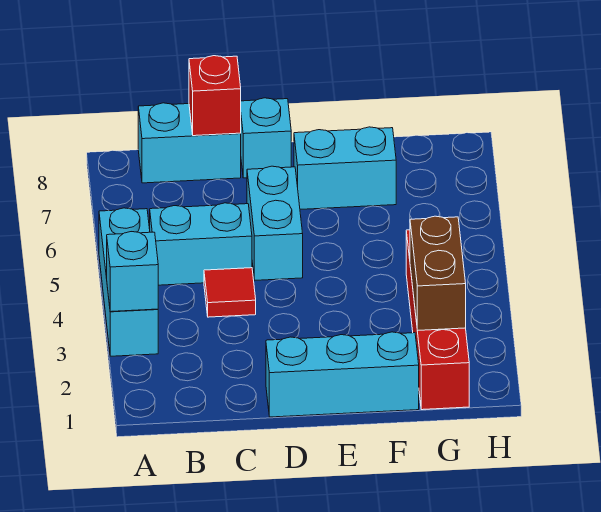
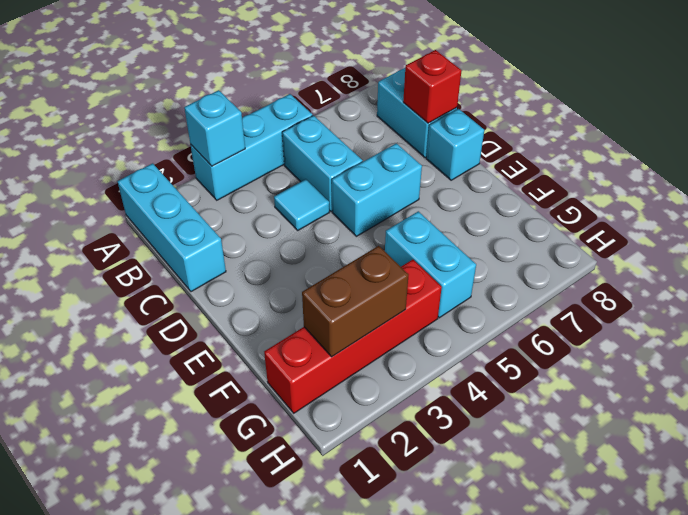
red tile C4 level 1 -> cyan tile C4 level 1
cyan brick D1:F1 level 1 -> cyan brick A1:C1 level 1
cyan brick E7:F7 level 1 -> cyan brick F5:G5 level 1

